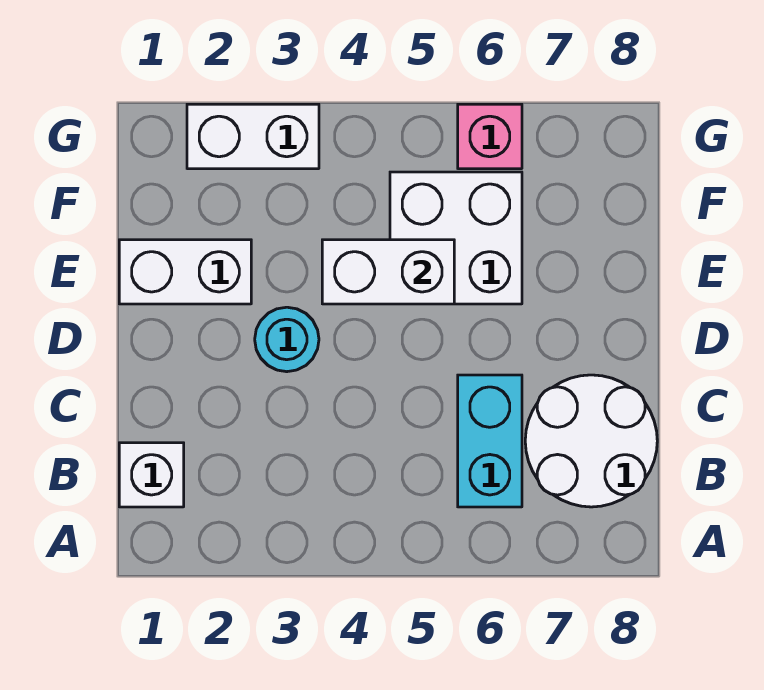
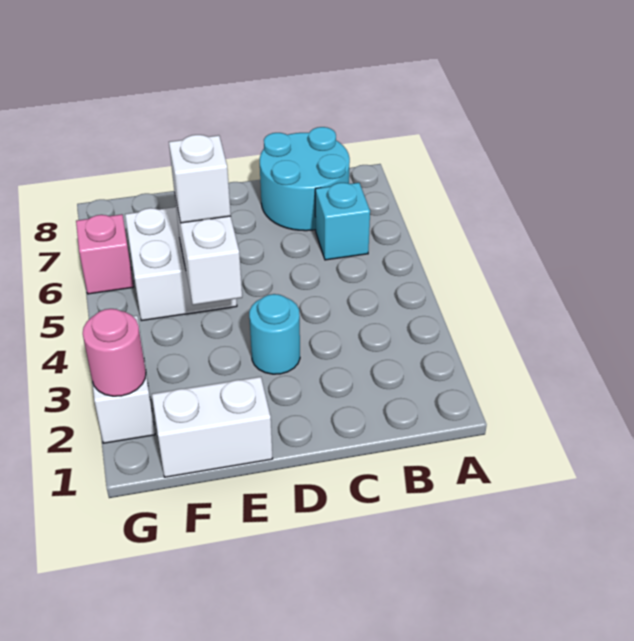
white brick B1 level 1 -> white brick E5 level 3
cyan brick B6:C6 level 1 -> cyan brick B6 level 1
white round brick B7:C8 level 1 -> cyan round brick B7:C8 level 1
white brick E1:E2 level 1 -> white brick E1:F1 level 1
none -> pink round brick G2 level 2

